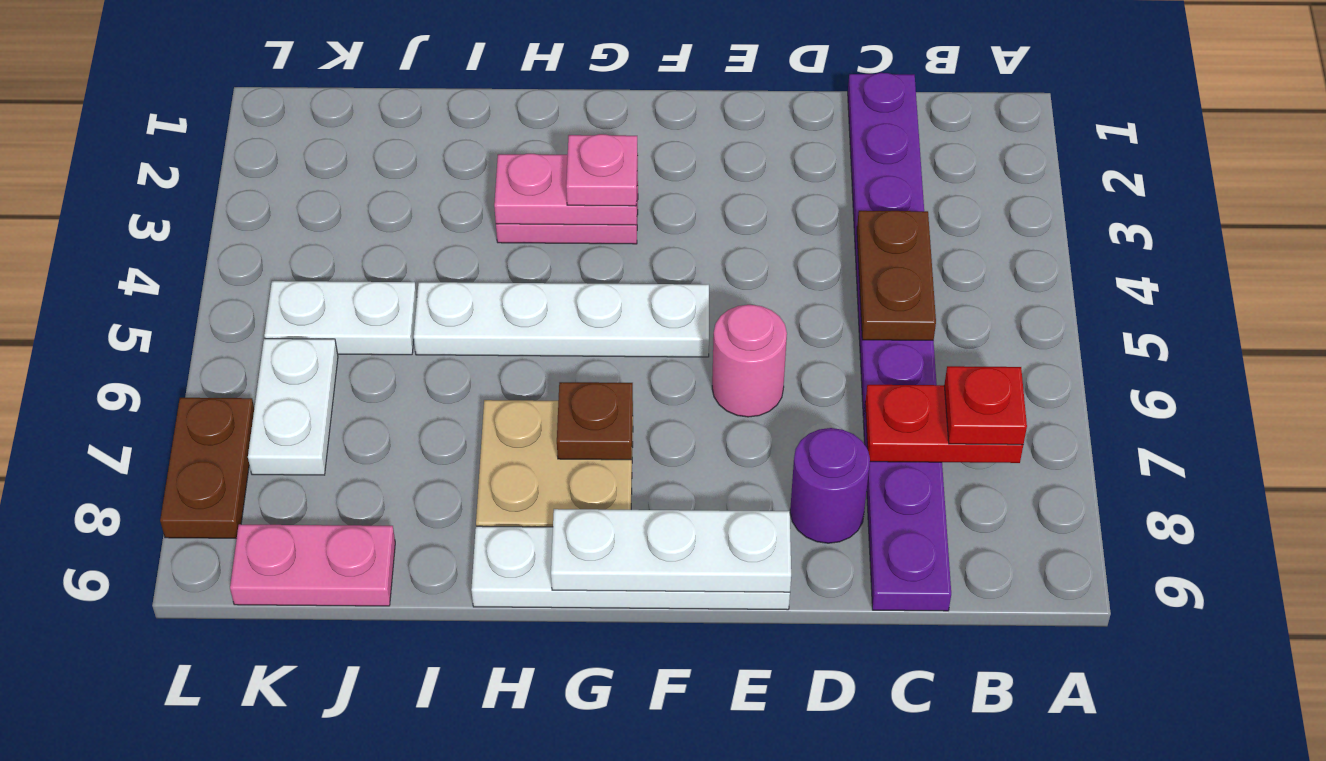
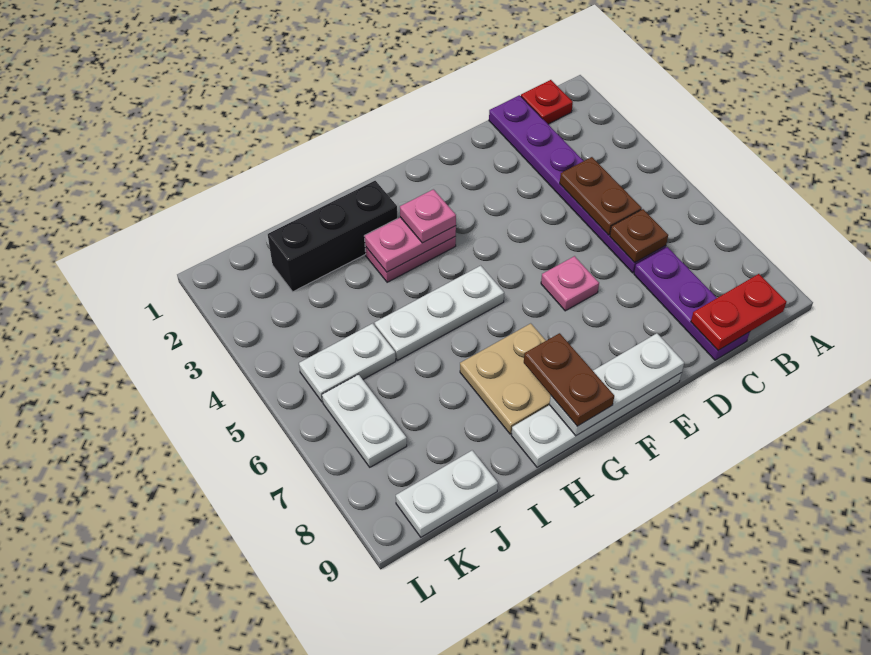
red plate B7:C7 level 2 -> red plate B9:C9 level 2
red plate B7 level 3 -> red plate B1 level 1
purple round brick D8 level 1 -> none
pink round brick E6 level 1 -> pink plate E6 level 1
white plate F5:I5 level 1 -> white plate G5:I5 level 1
brown plate G7 level 2 -> brown plate C6 level 2
none -> black brick H2:J2 level 1
pink plate J9:K9 level 1 -> white plate J9:K9 level 1
brown plate L7:L8 level 1 -> brown plate G8:G9 level 3

